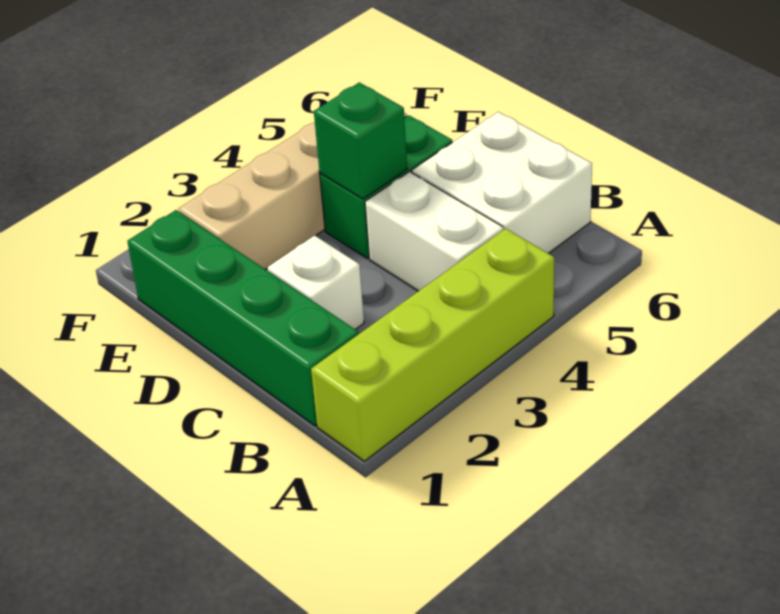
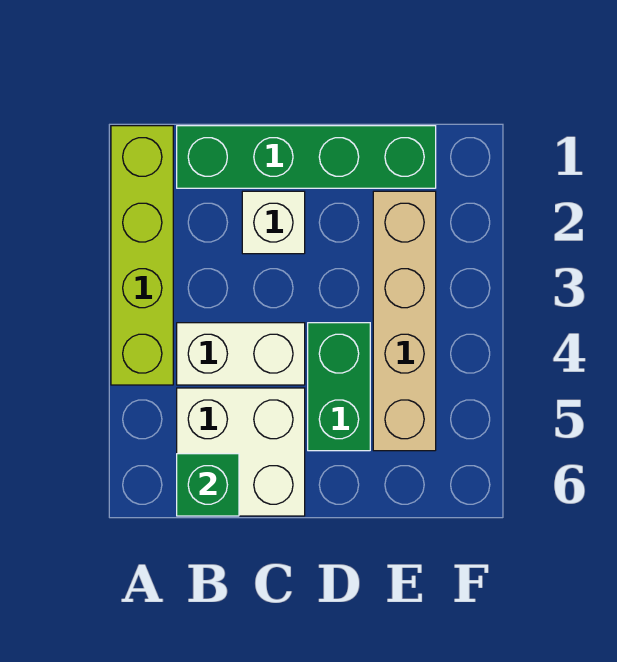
green brick D4 level 2 -> green brick B6 level 2

